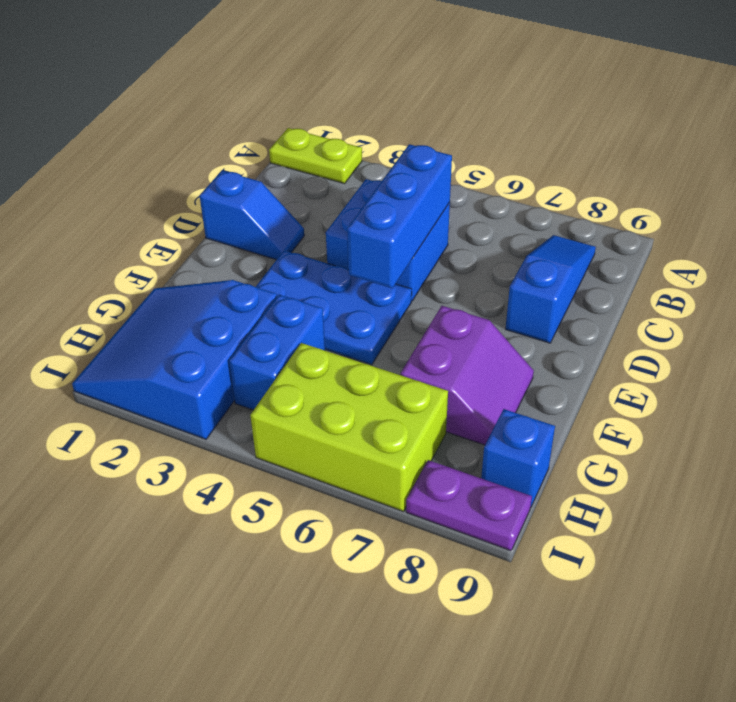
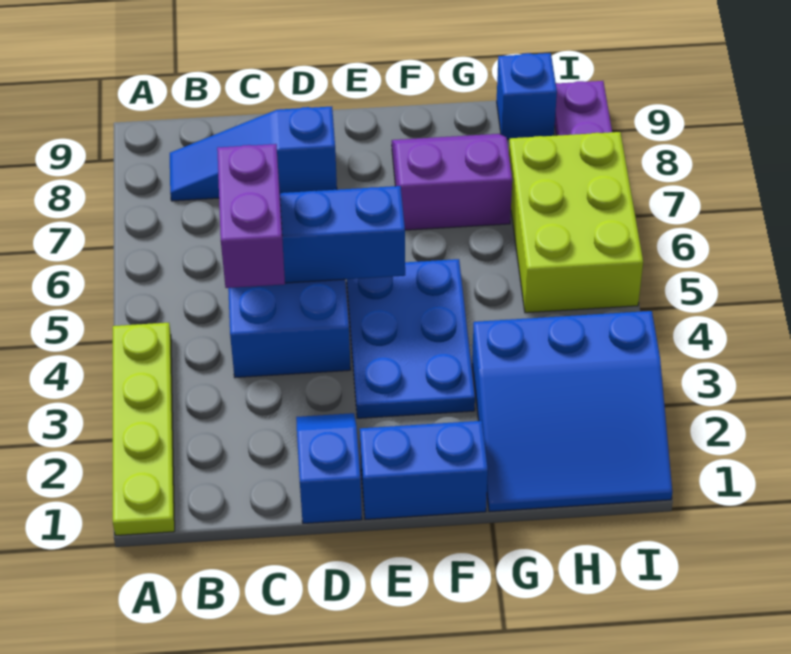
lime plate A1:A2 level 1 -> lime plate A1:A4 level 1
none -> purple brick C4:C5 level 3
blue brick G4:H4 level 1 -> blue brick E1:F1 level 1

